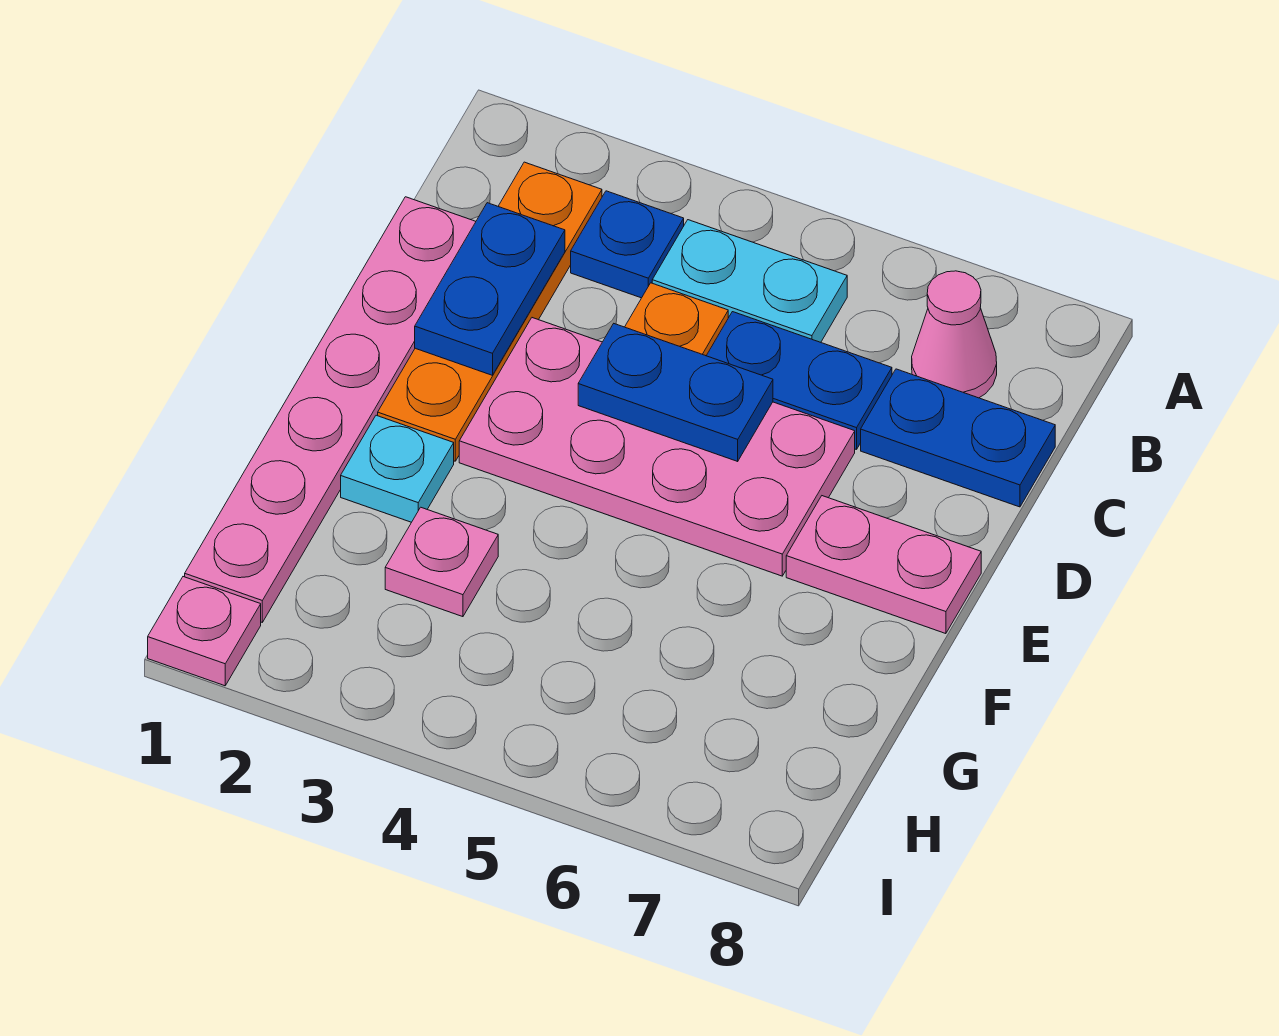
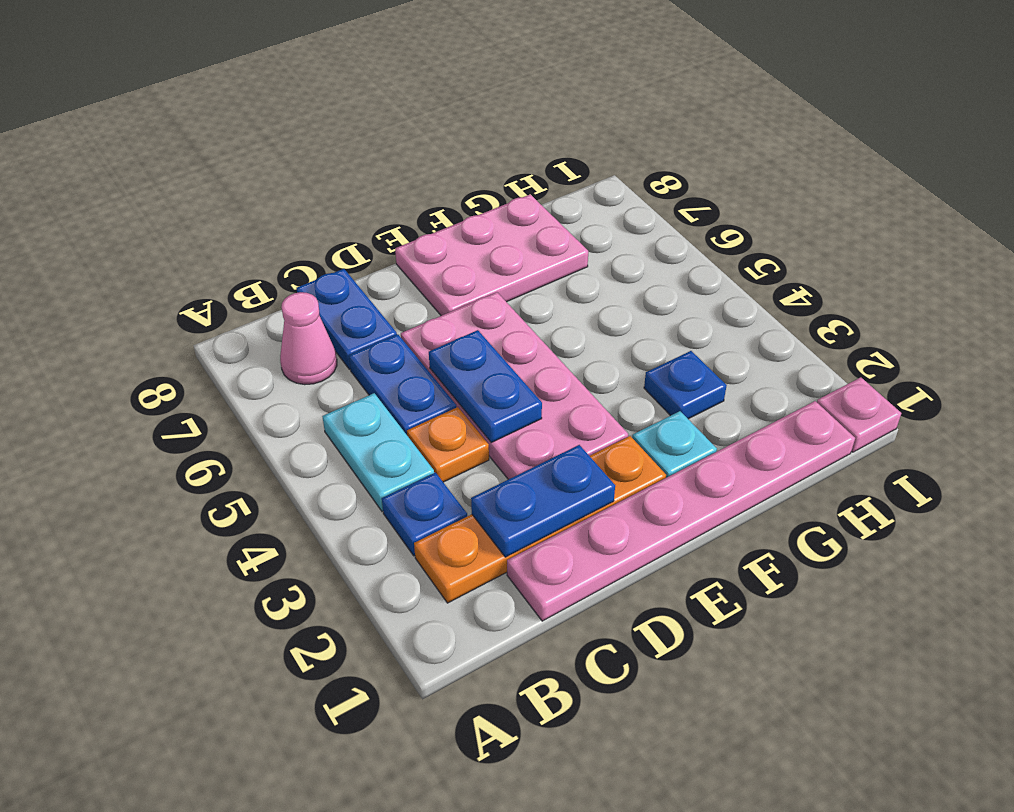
pink plate E7:E8 level 1 -> pink plate E7:G8 level 1
pink plate G3 level 1 -> blue plate G3 level 1

